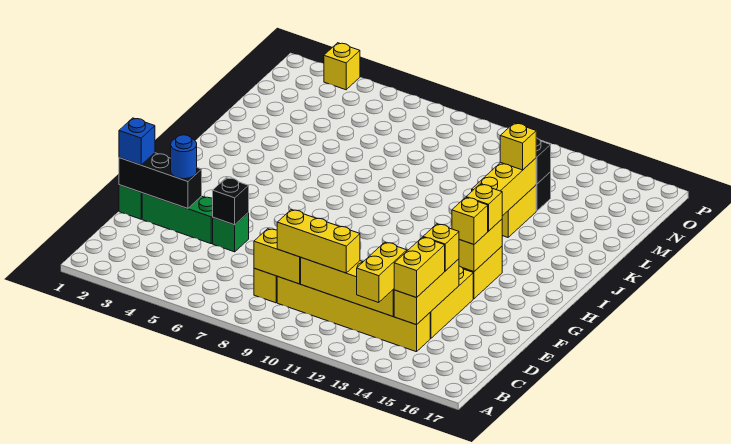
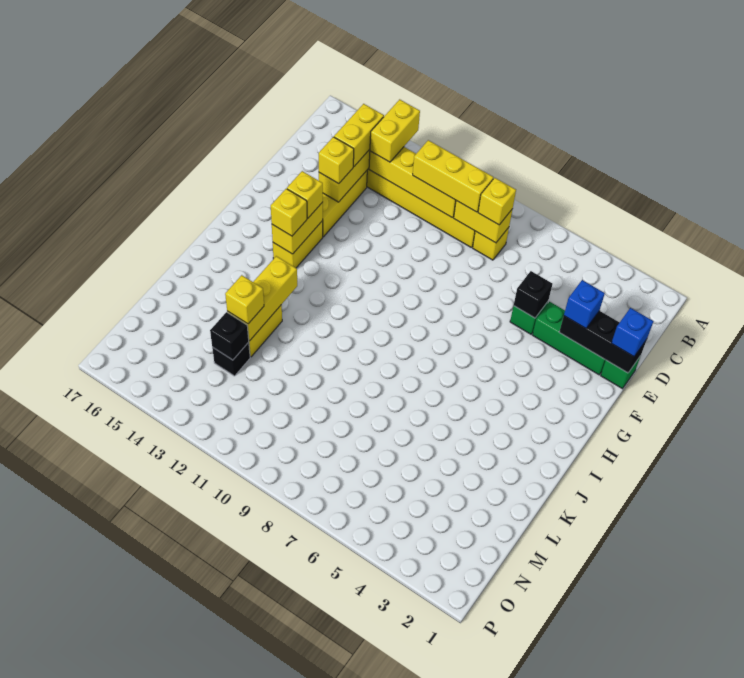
blue round brick E3 level 3 -> blue brick E3 level 3
yellow brick P3 level 1 -> yellow brick C8 level 3

